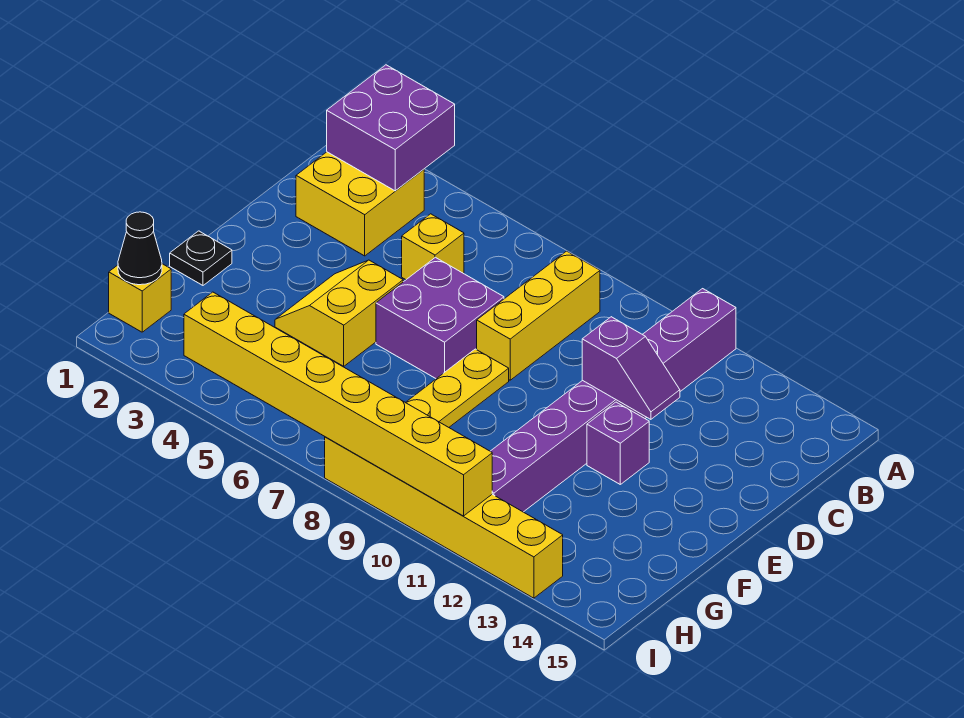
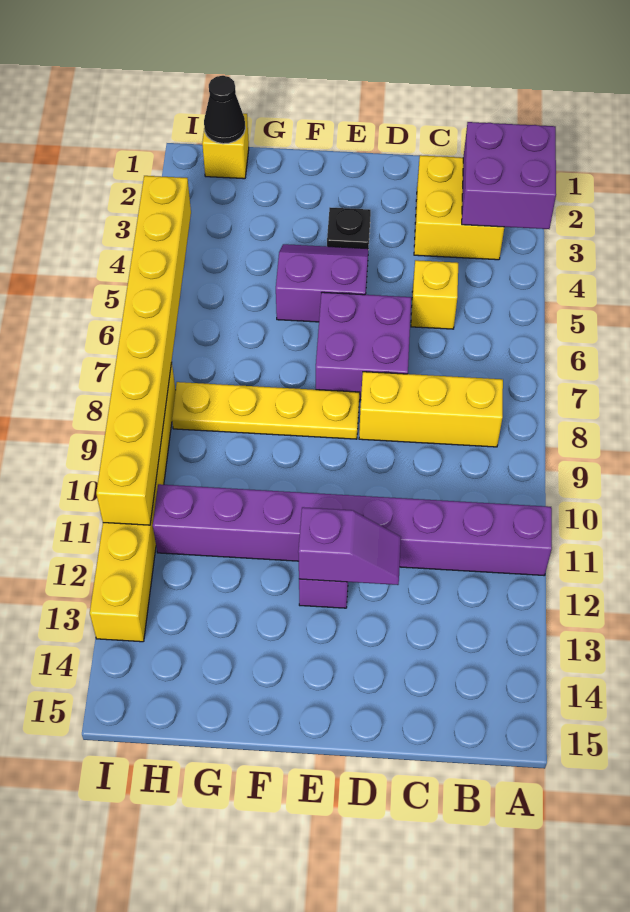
purple slope D11:D12 level 2 top 11 -> purple slope D12:E12 level 2 top E
yellow slope E4:F5 level 1 top 5 -> purple slope E4:F5 level 1 top 5
black plate F1 level 1 -> black plate E3 level 1

